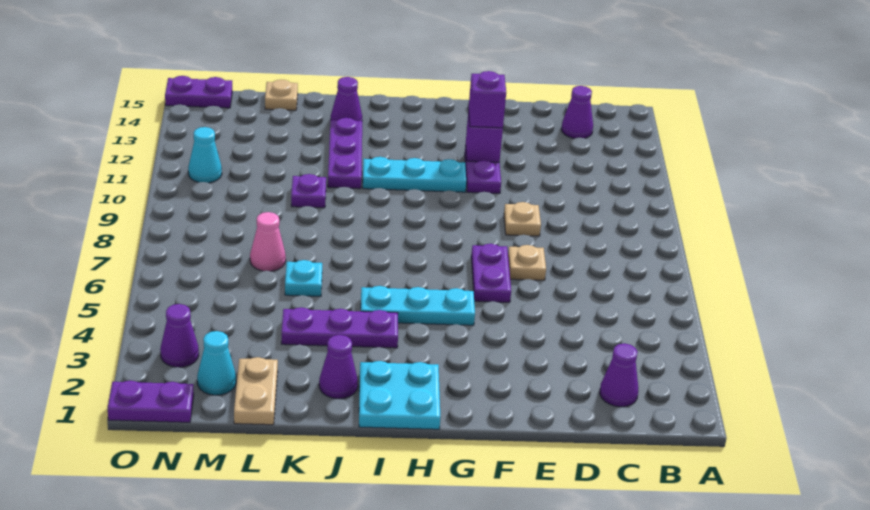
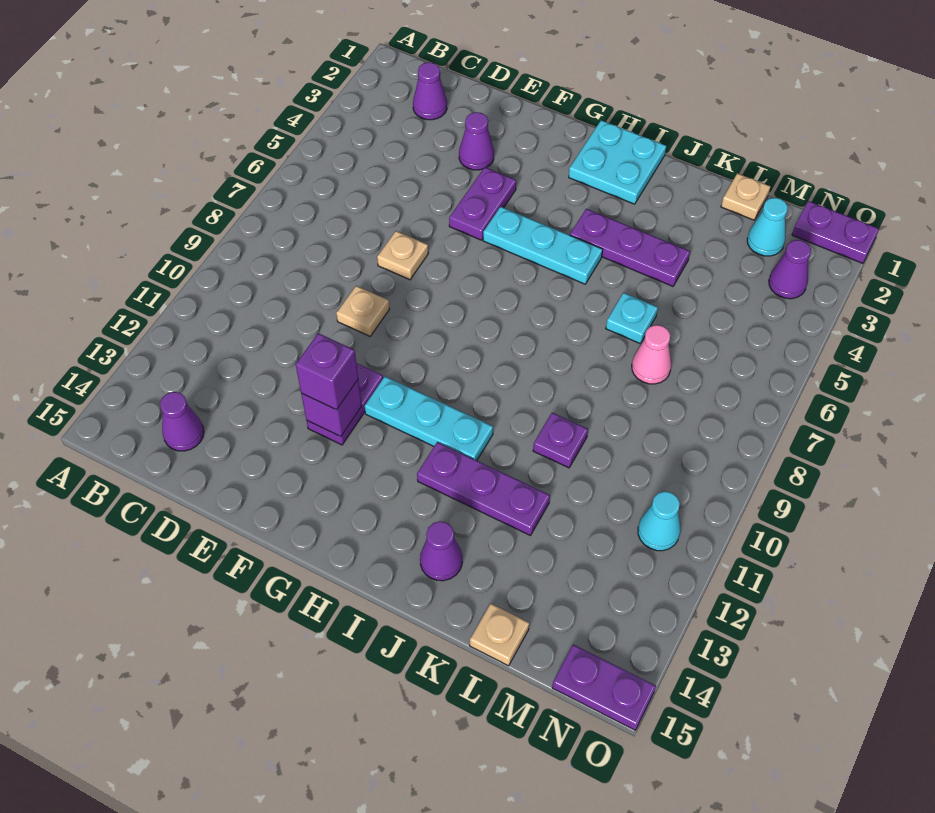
purple plate F6:F7 level 1 -> purple plate F4:F5 level 1
purple cone J2 level 1 -> purple cone E3 level 1
purple plate J11:J13 level 1 -> purple plate I12:K12 level 1
tan plate L1:L2 level 1 -> tan plate L1 level 1

